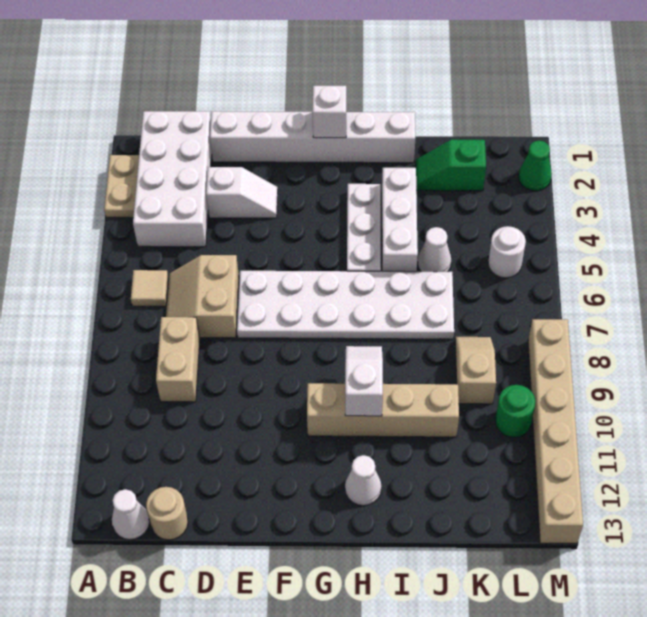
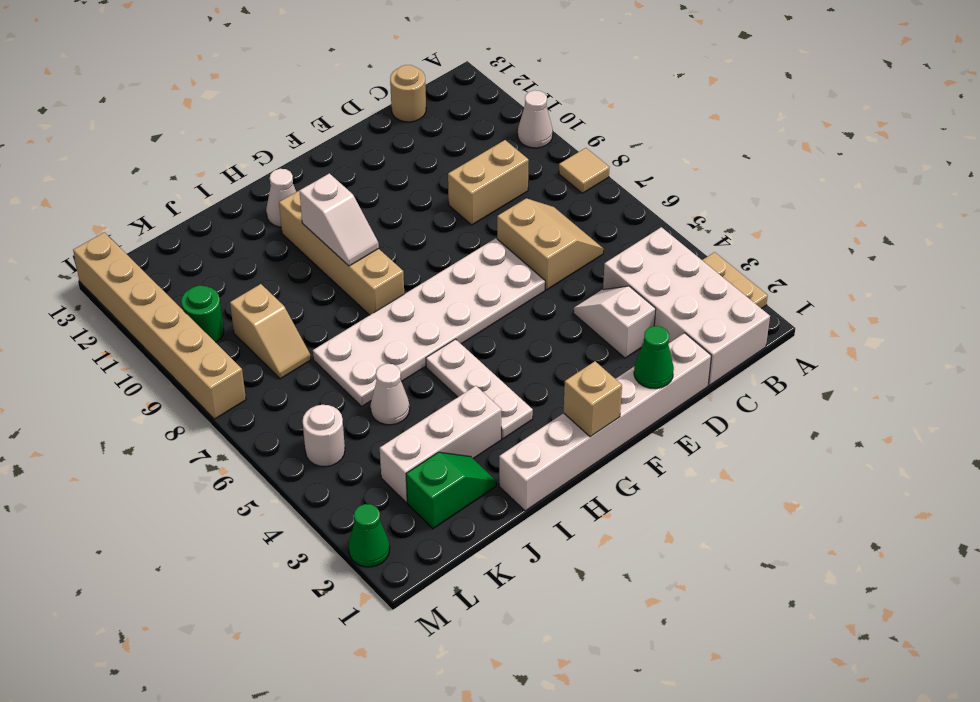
tan tile B6 level 1 -> tan tile A8 level 1
white cone B13 level 1 -> white cone A10 level 1
tan brick C8:C9 level 1 -> tan brick C9:D9 level 1
white slope D3:E3 level 1 top D -> white slope D3:D4 level 1 top 3
none -> green cone E1 level 2
white brick G1 level 2 -> tan brick G1 level 2
tan brick G10:J10 level 1 -> tan brick H8:H11 level 1
white brick I3:I5 level 1 -> white brick I3:K3 level 1

